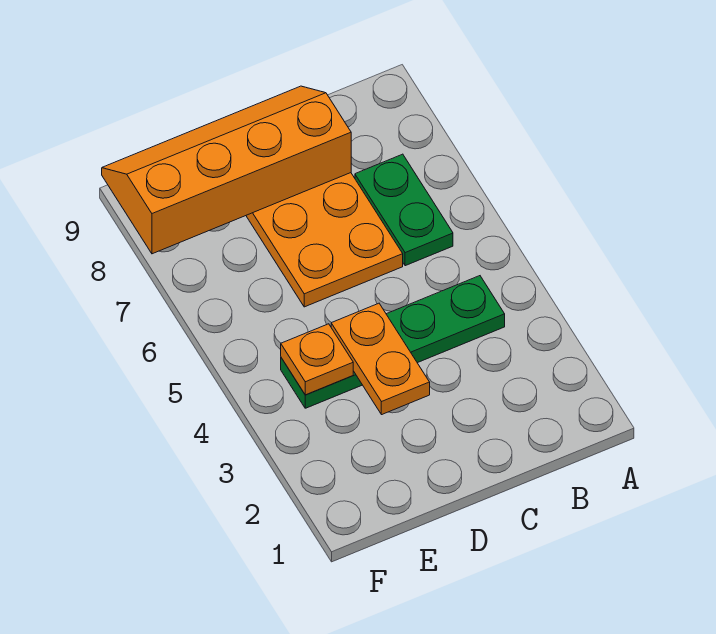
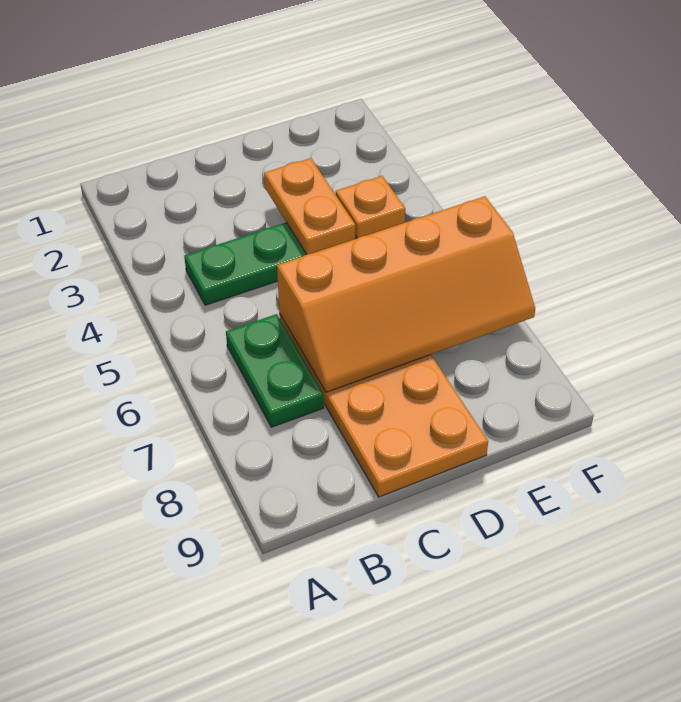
orange slope C8:F9 level 2 top 8 -> orange slope C6:F7 level 2 top 6

